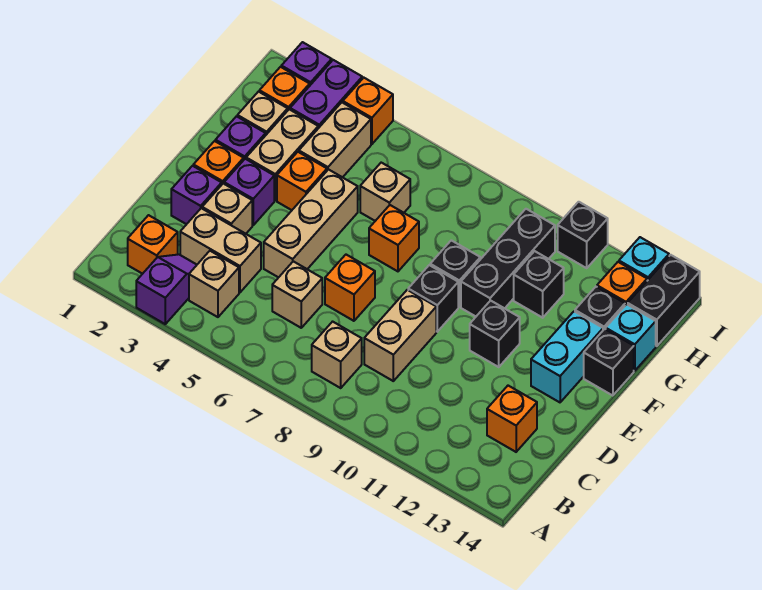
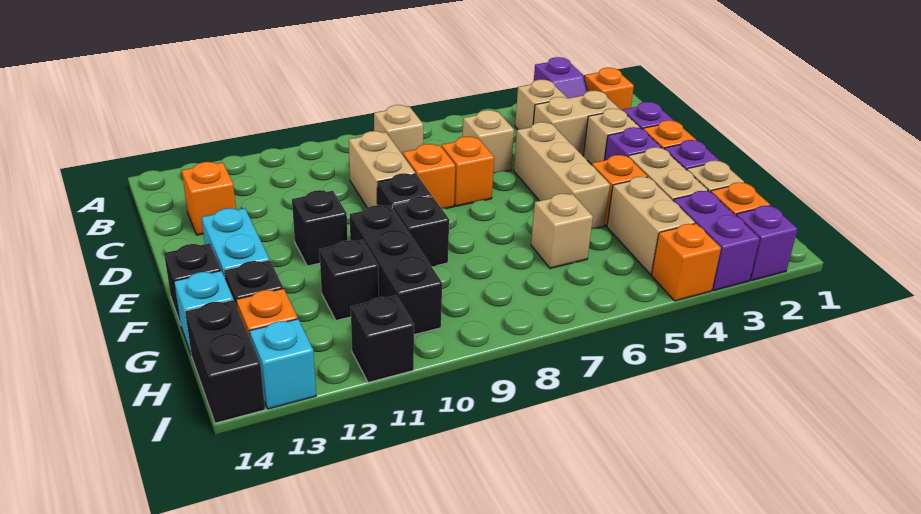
orange brick F7 level 1 -> orange brick D8 level 1

